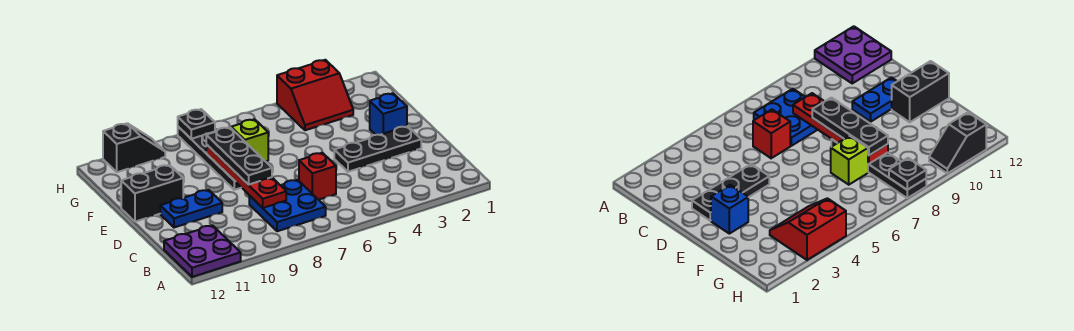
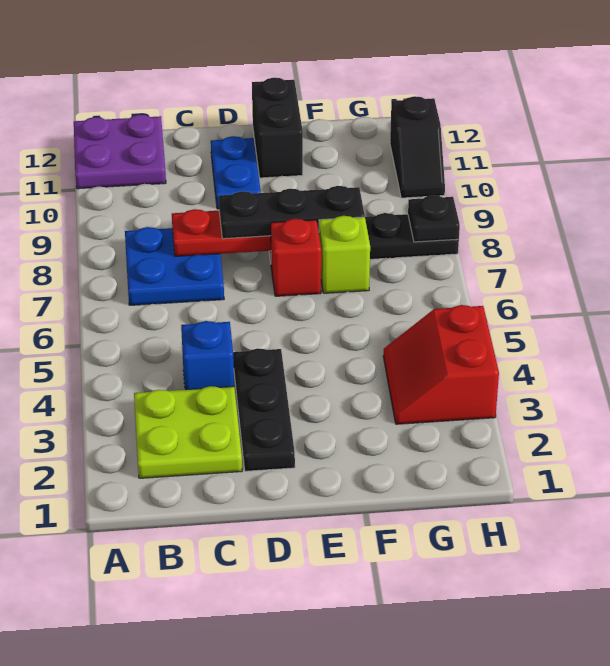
none -> lime plate B2:C3 level 1
red brick C6 level 1 -> red brick E7 level 1
blue brick E2 level 1 -> blue brick C4 level 1

